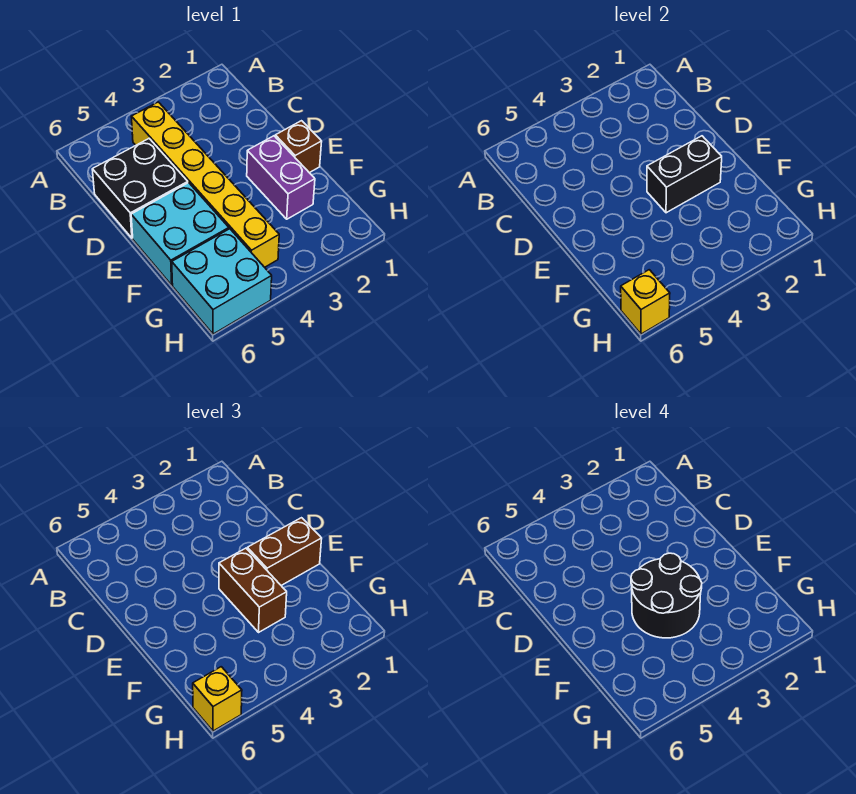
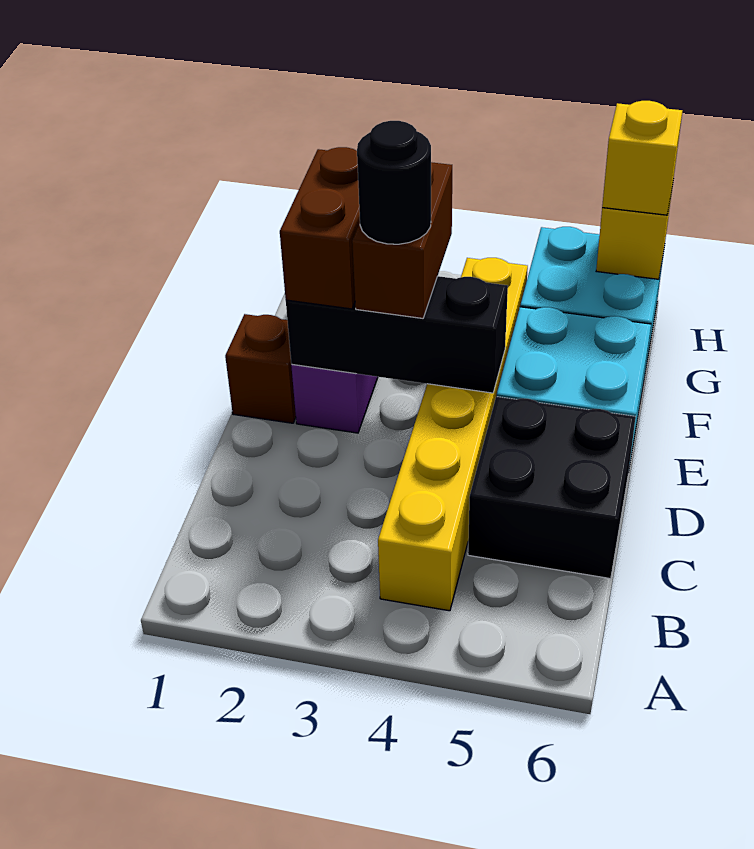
brown brick E1:E2 level 3 -> brown brick E2:F2 level 3
black brick E2:E3 level 2 -> black brick E2:E4 level 2
black round brick E3:F4 level 4 -> black round brick E3 level 4

